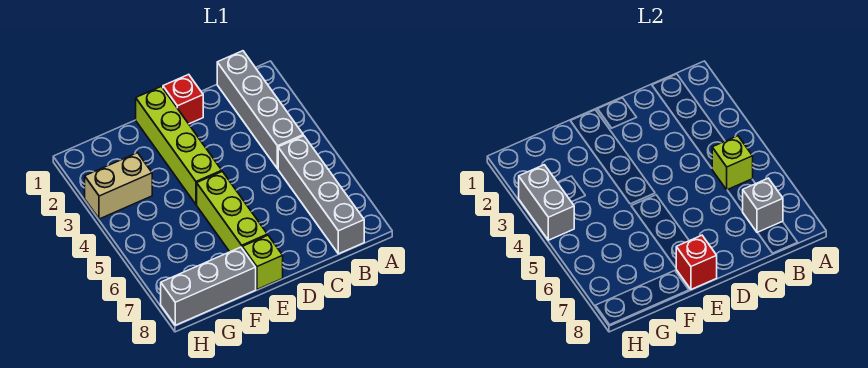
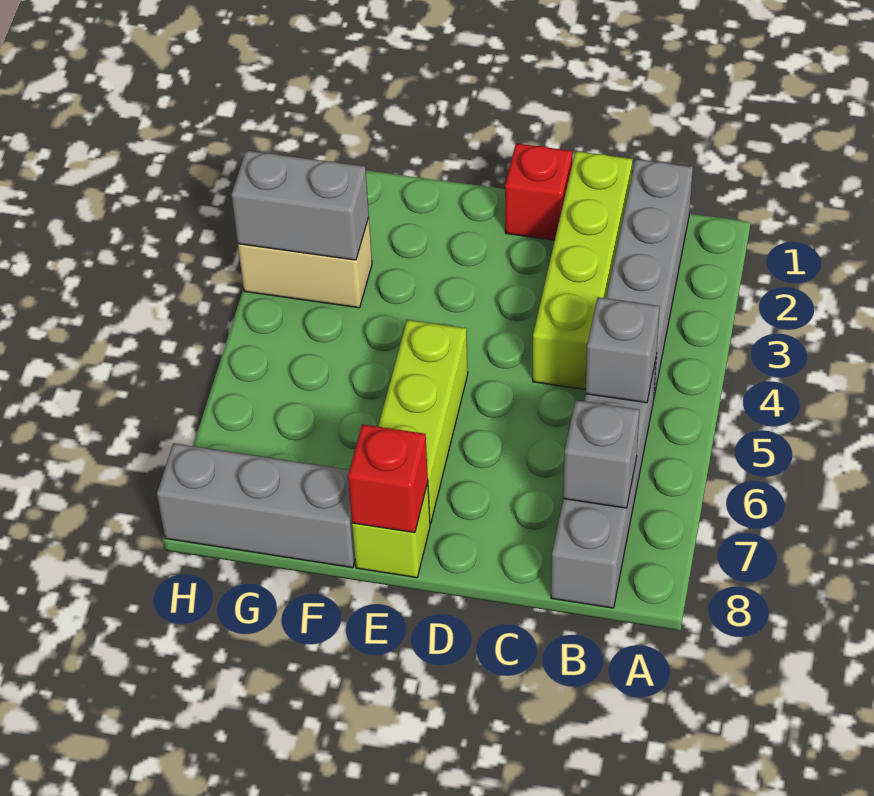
lime brick B5 level 2 -> grey brick B5 level 2
lime brick E1:E4 level 1 -> lime brick C1:C4 level 1
grey brick H3:H4 level 2 -> grey brick G3:H3 level 2

